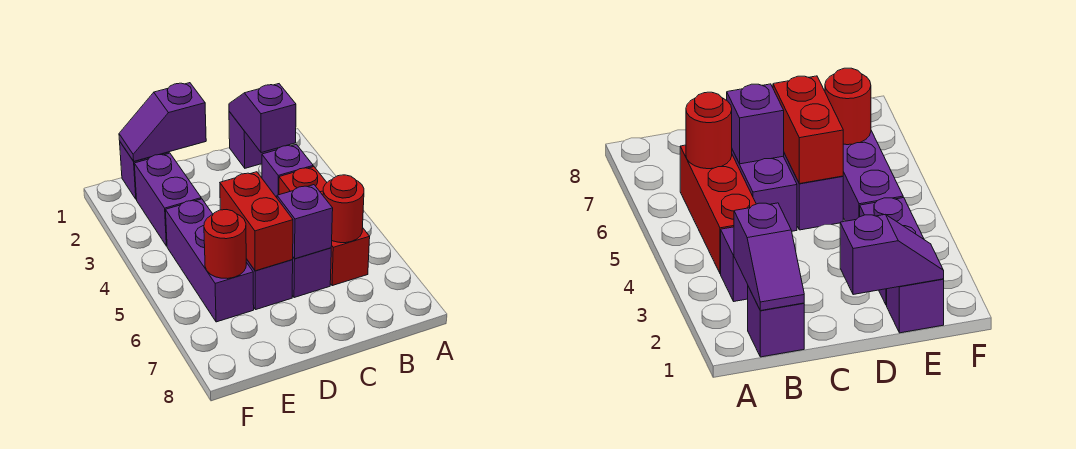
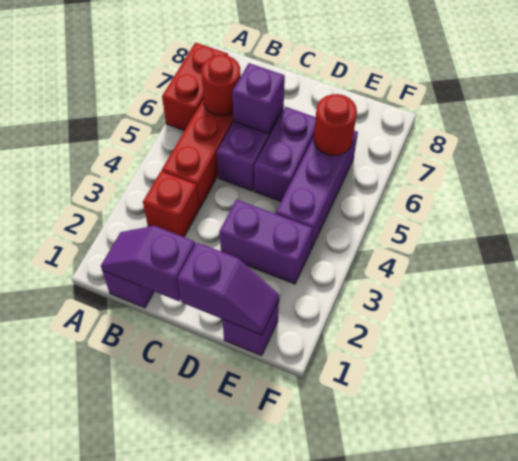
purple slope B1:B2 level 2 top 2 -> purple slope B1:C1 level 2 top C
purple brick B3 level 1 -> red brick B3 level 1
red brick D5:D6 level 2 -> red brick A6:A7 level 1
purple brick E2:E3 level 1 -> purple brick D3:E3 level 1

